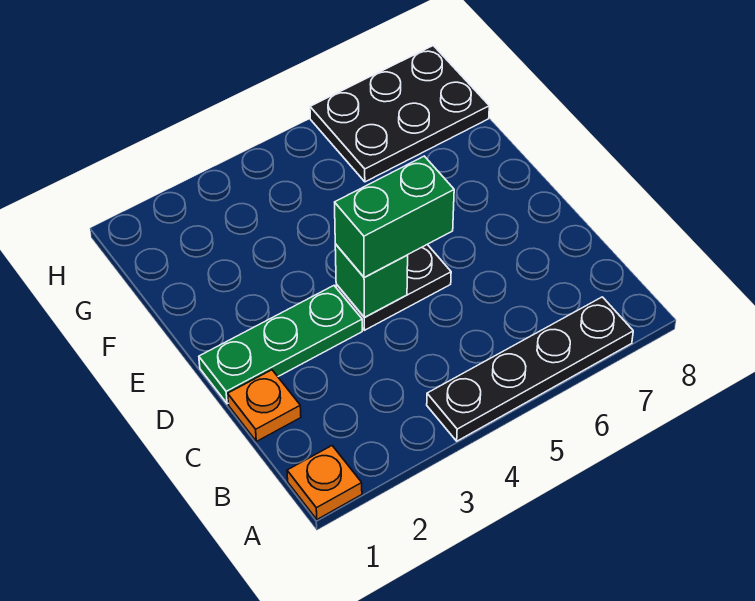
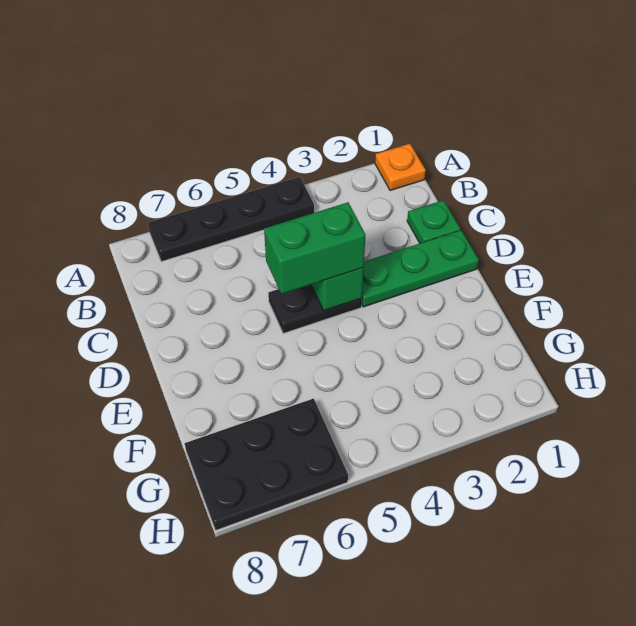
orange plate C1 level 1 -> green plate C1 level 1

